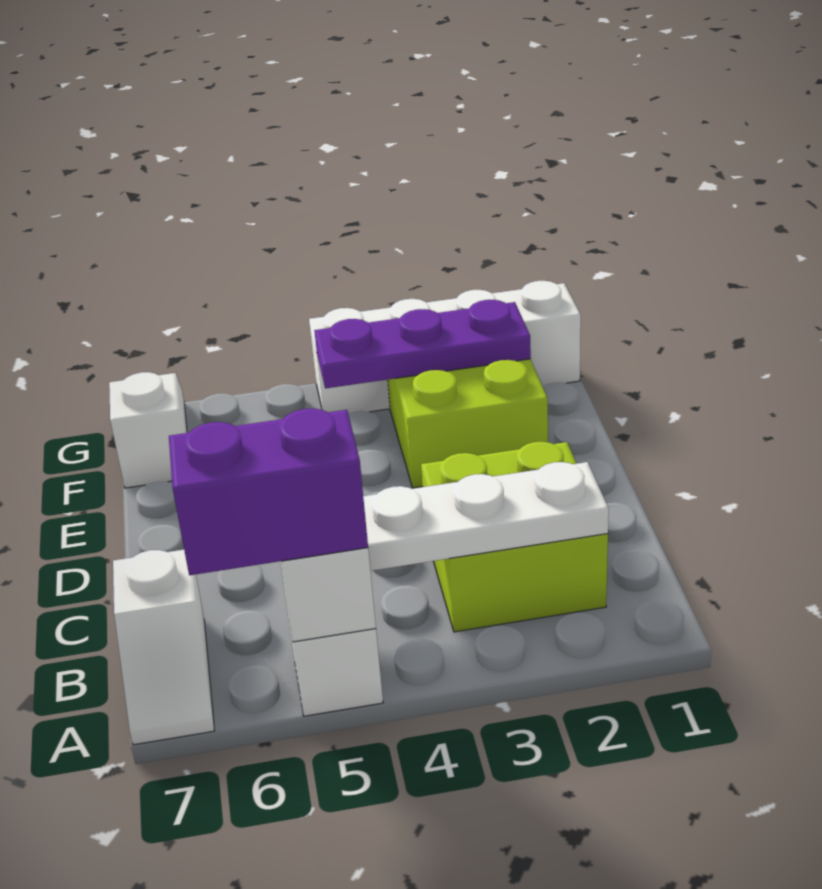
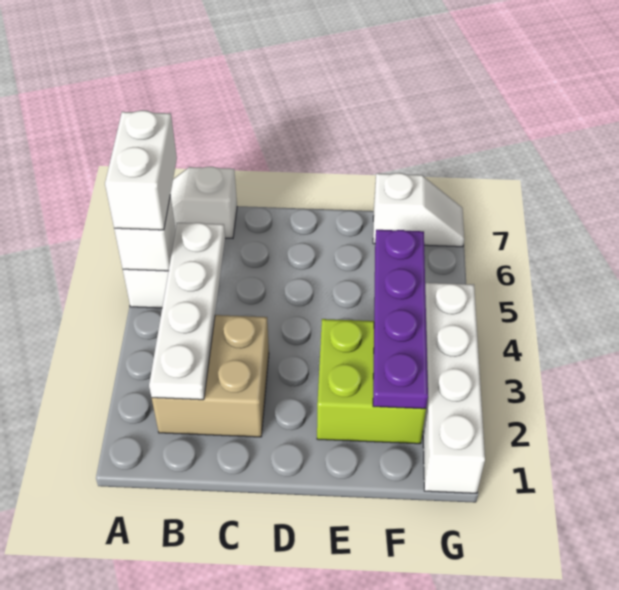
purple brick A5:A6 level 3 -> white brick A5:A6 level 3
lime brick B2:C3 level 1 -> tan brick B2:C3 level 1
purple plate F2:F4 level 2 -> purple plate F2:F5 level 2

